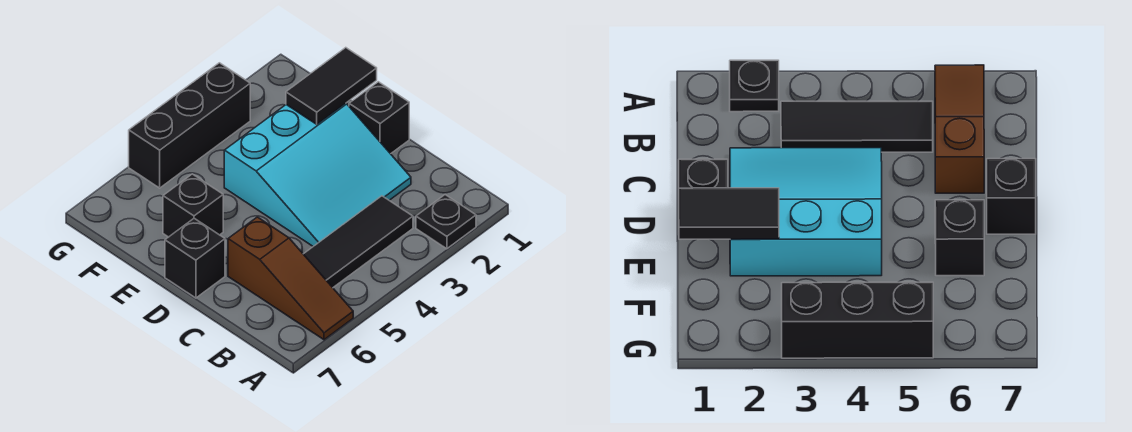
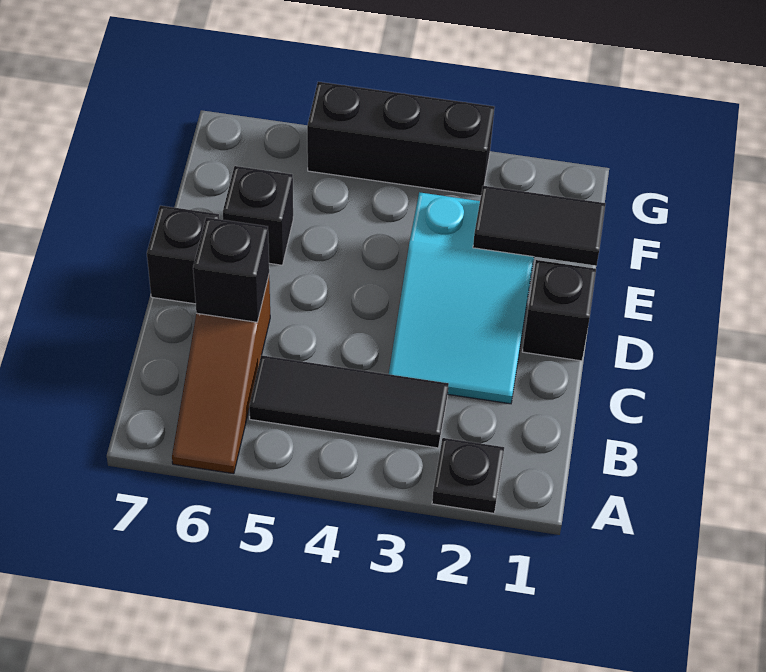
cyan slope C2:E4 level 1 top E -> cyan slope C2:E3 level 1 top E
none -> black brick C6 level 2

